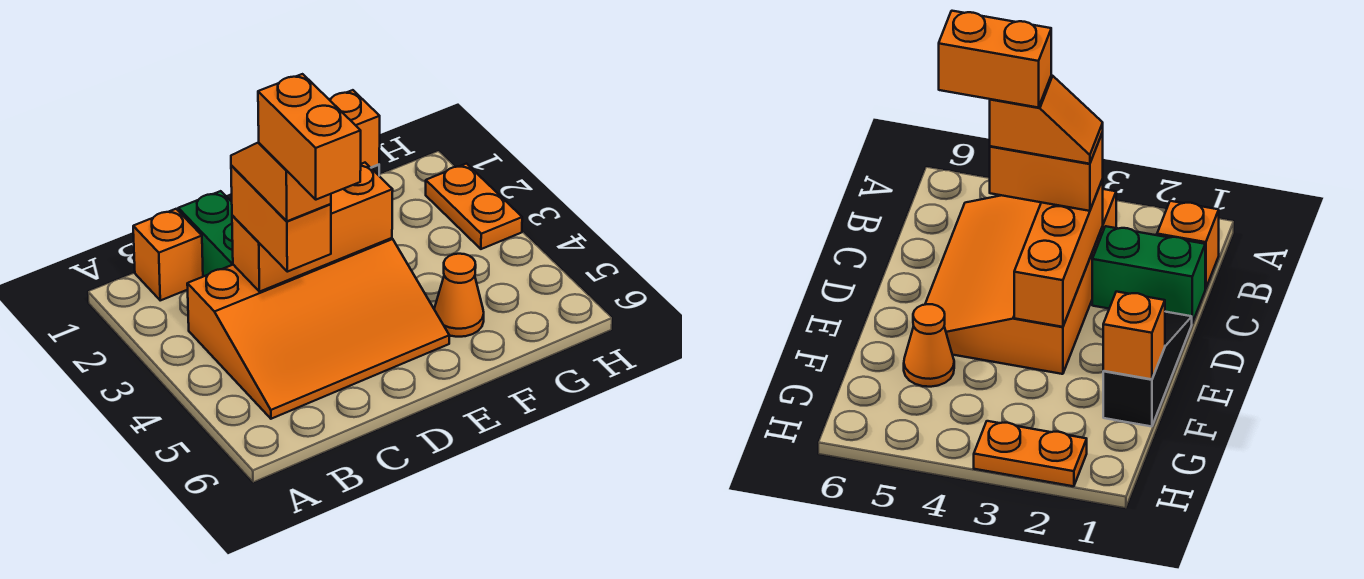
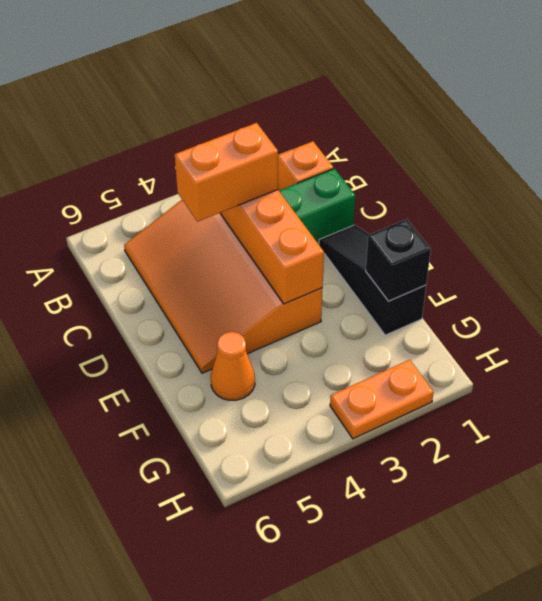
orange slope C3:C4 level 4 top 4 -> none
orange brick C4:C5 level 5 -> none
orange brick F1 level 2 -> black brick F1 level 2

